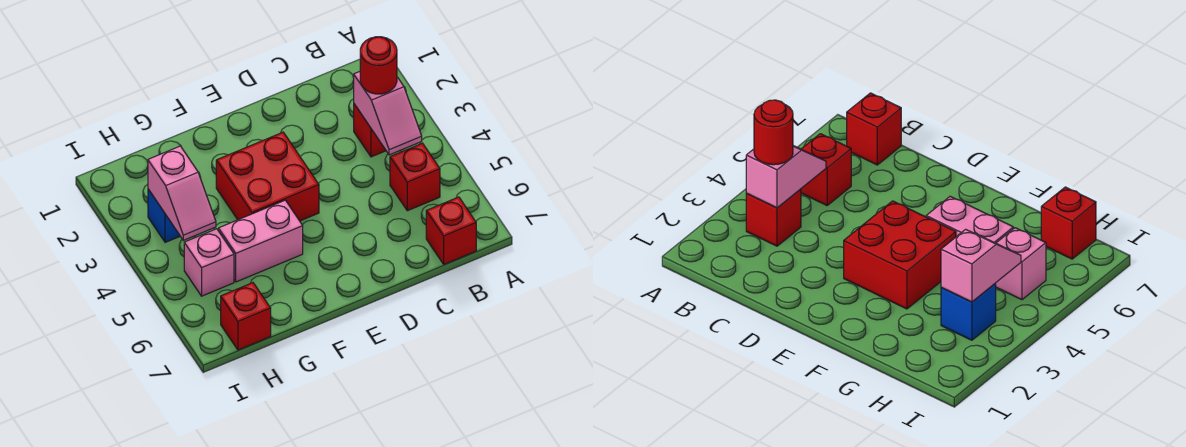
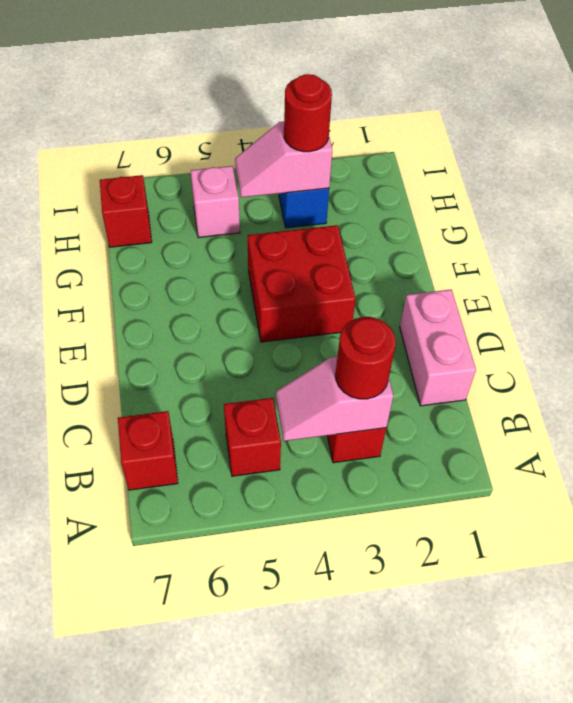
pink brick F5:G5 level 1 -> pink brick C1:D1 level 1
none -> red round brick H3 level 3

